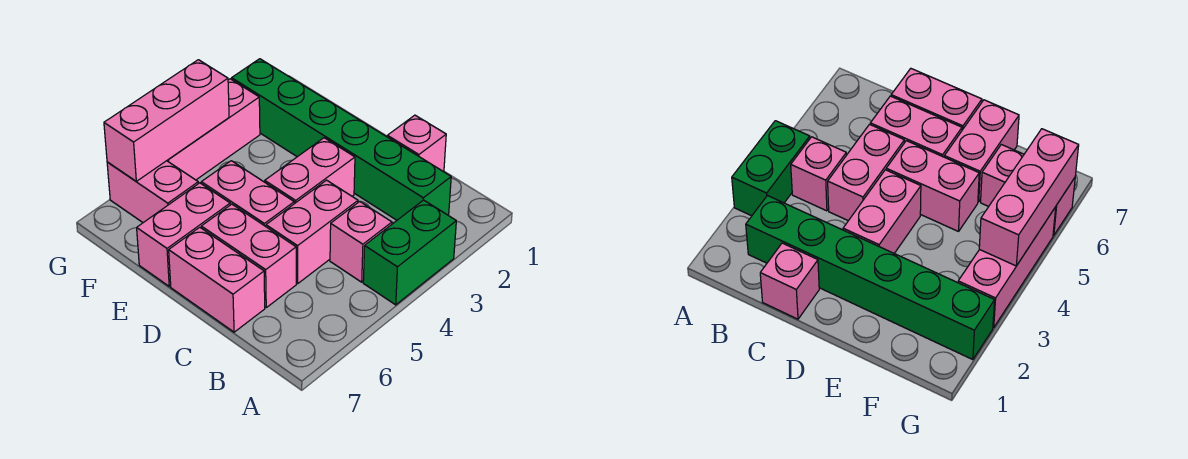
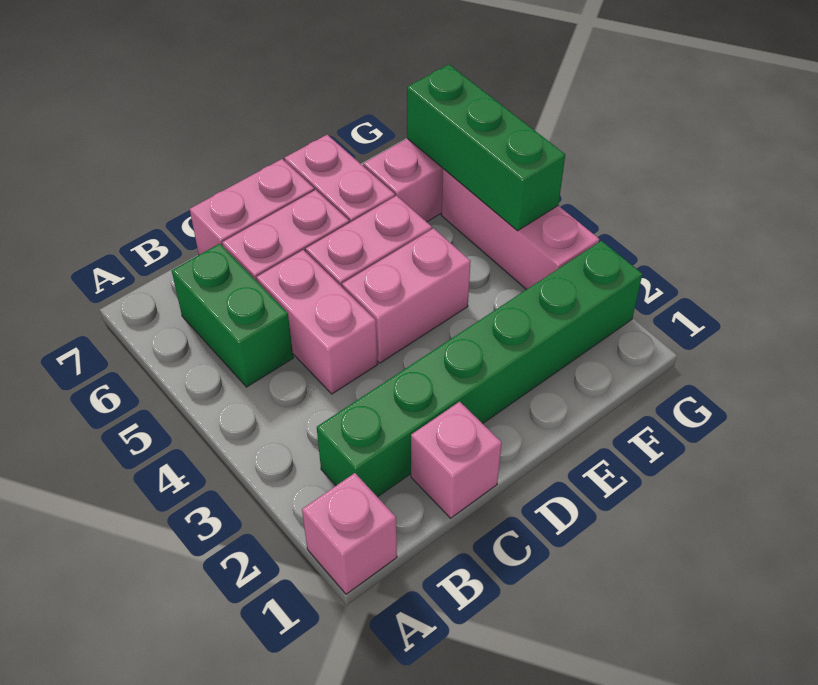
green brick A3:A4 level 1 -> green brick B5:B6 level 1
pink brick B4 level 1 -> pink brick A1 level 1
pink brick D3:D4 level 1 -> pink brick D4:E4 level 1
pink brick G4:G6 level 2 -> green brick G4:G6 level 2

